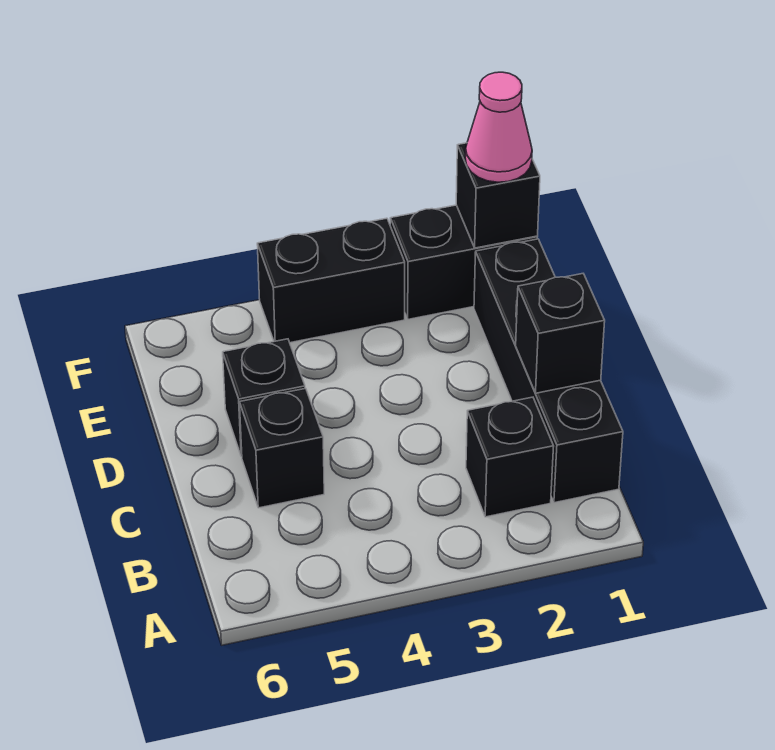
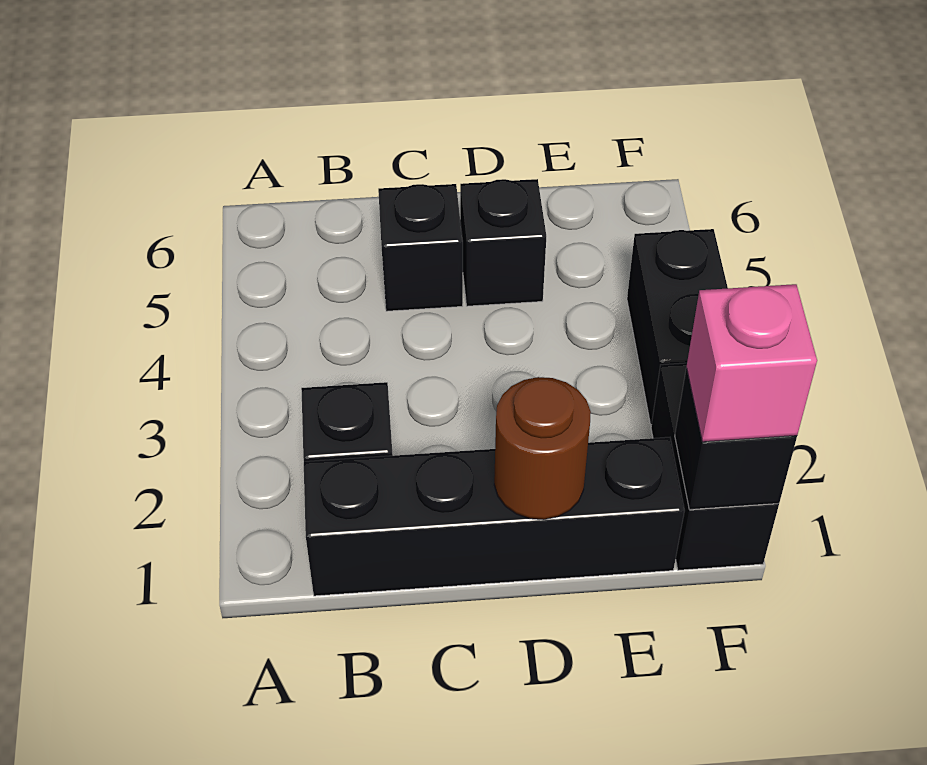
black brick C1 level 2 -> none
none -> brown round brick D1 level 2
pink cone F1 level 3 -> pink brick F1 level 3

